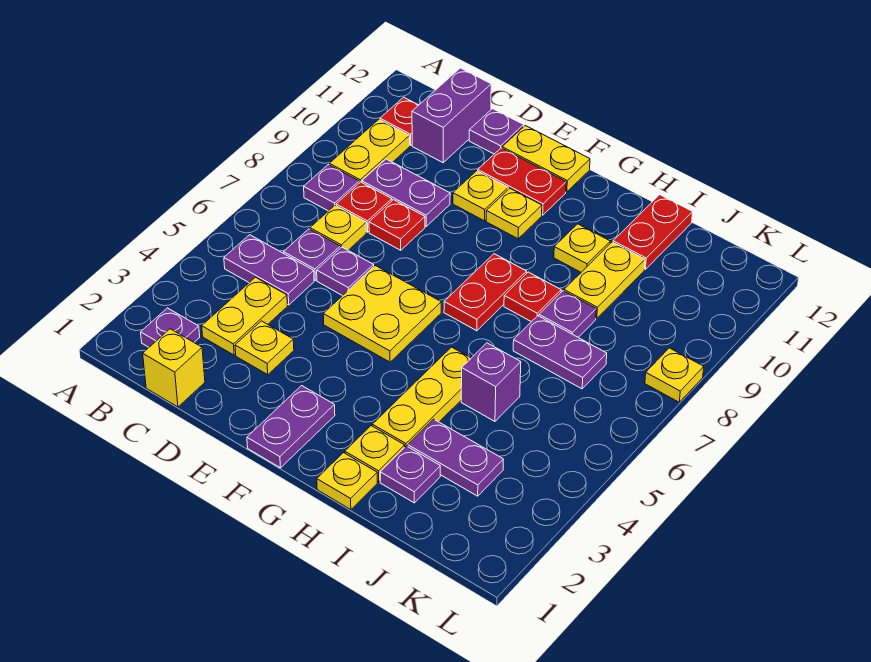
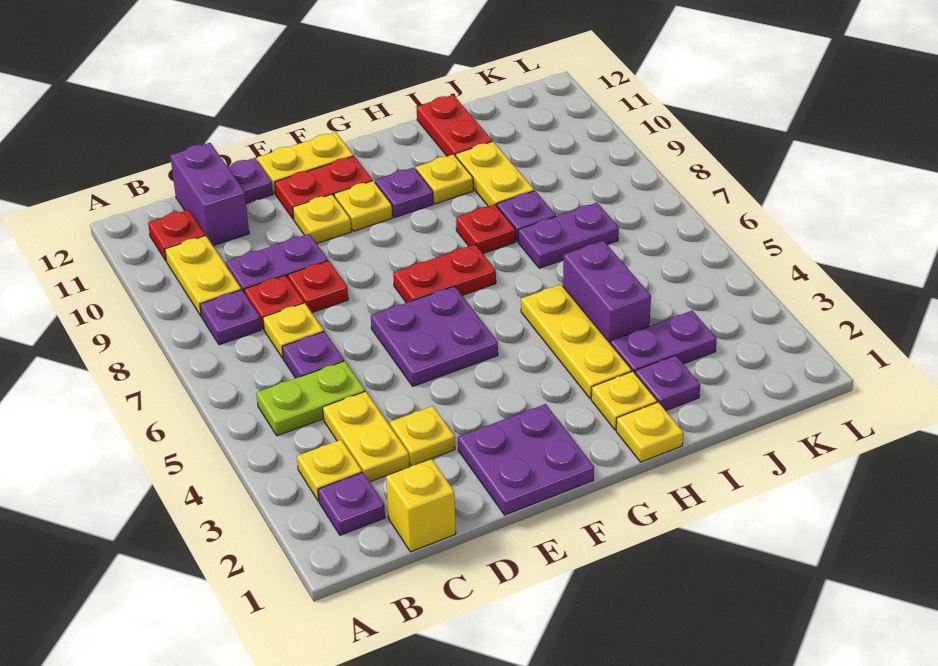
purple plate B5:C5 level 1 -> lime plate B5:C5 level 1
purple plate D6 level 1 -> purple plate G10 level 1
yellow plate E5:F6 level 1 -> purple plate E5:F6 level 1
purple plate F1:F2 level 1 -> purple plate E1:F2 level 1
red plate G7:G8 level 1 -> red plate F7:G7 level 1
purple brick I5 level 1 -> purple brick I4:I5 level 1
yellow plate L8 level 1 -> yellow plate B3 level 1

